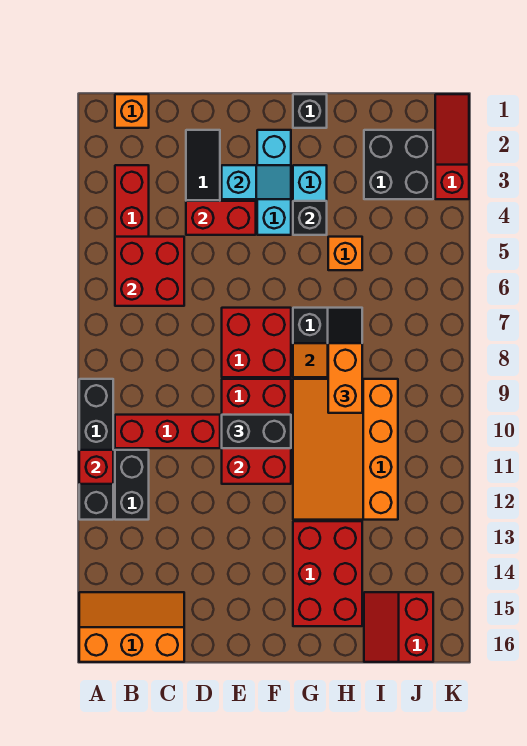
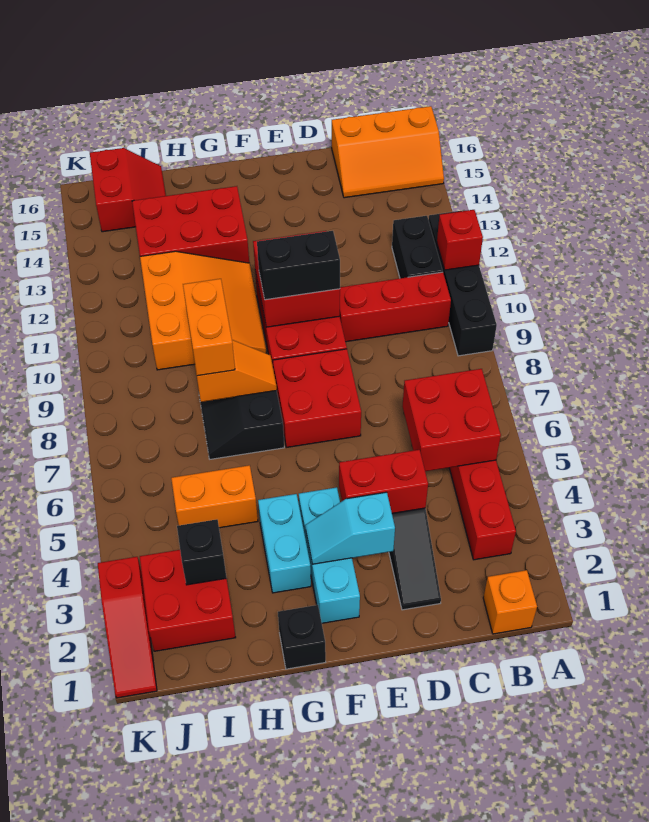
black brick G4 level 2 -> black brick I3 level 2
orange slope G9:I12 level 1 top I -> orange slope G10:I12 level 1 top I
red brick G13:H15 level 1 -> red brick G13:I14 level 1
orange brick H5 level 1 -> orange brick H5:I5 level 1
black brick I2:J3 level 1 -> red brick I2:J3 level 1

